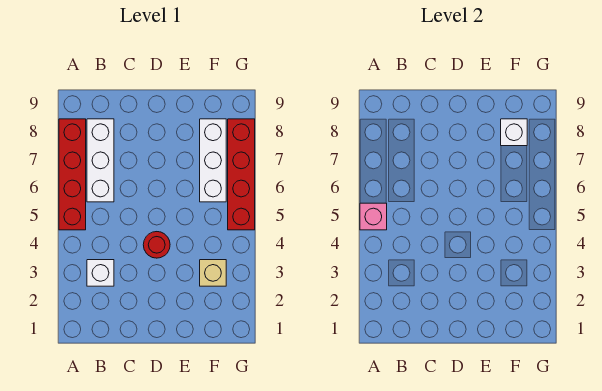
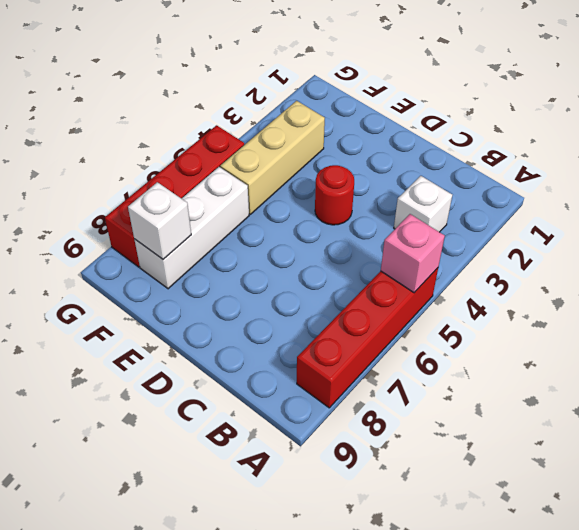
white brick B6:B8 level 1 -> none
tan brick F3 level 1 -> tan brick F3:F5 level 1

